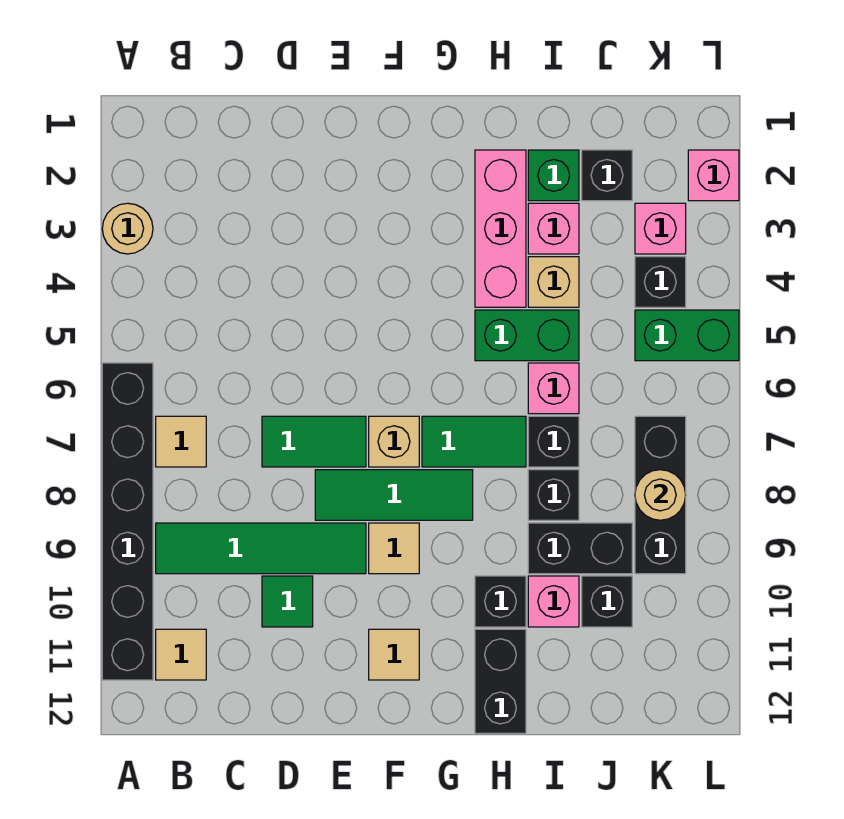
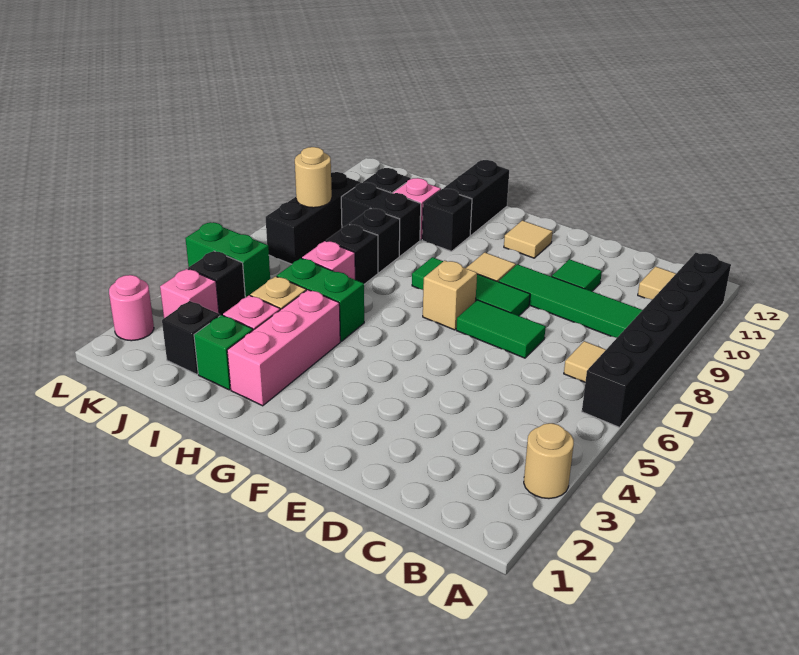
green tile G7:H7 level 1 -> none
pink brick L2 level 1 -> pink round brick L2 level 1

